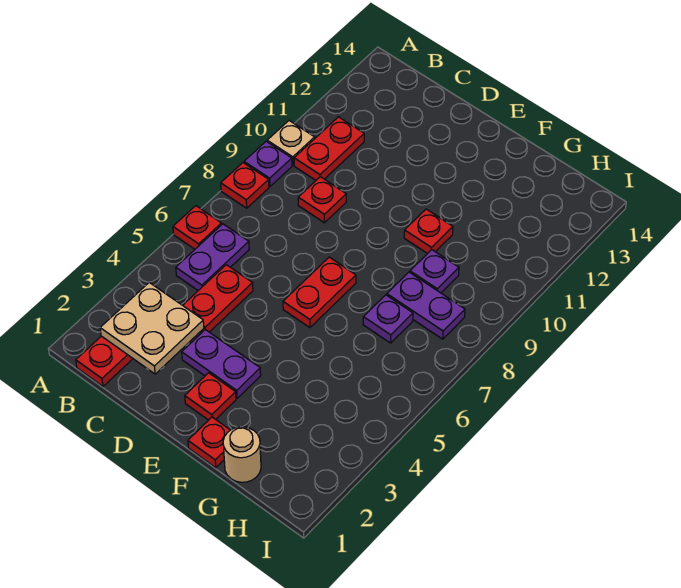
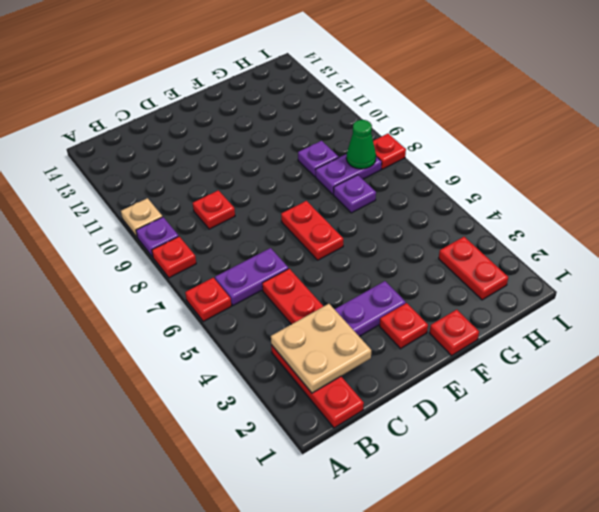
purple plate B5:B6 level 1 -> purple plate B6:C6 level 1
red plate B10:B11 level 1 -> red plate H2:H3 level 1
red plate F10 level 1 -> red plate I8 level 1
tan round brick G1 level 1 -> none
none -> green cone H8 level 2

